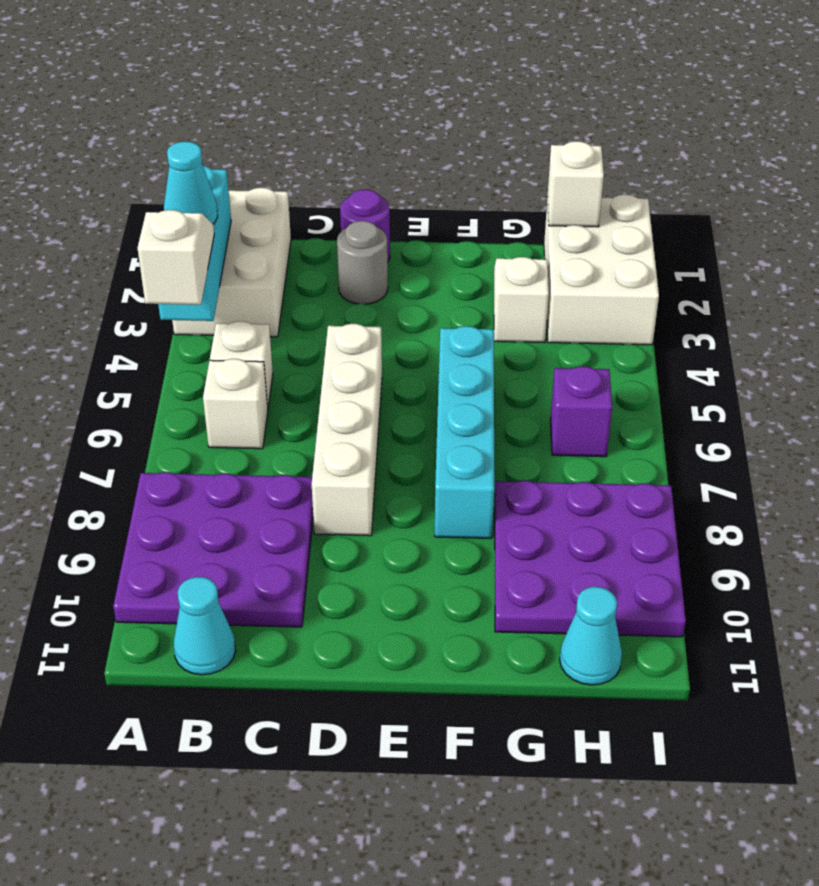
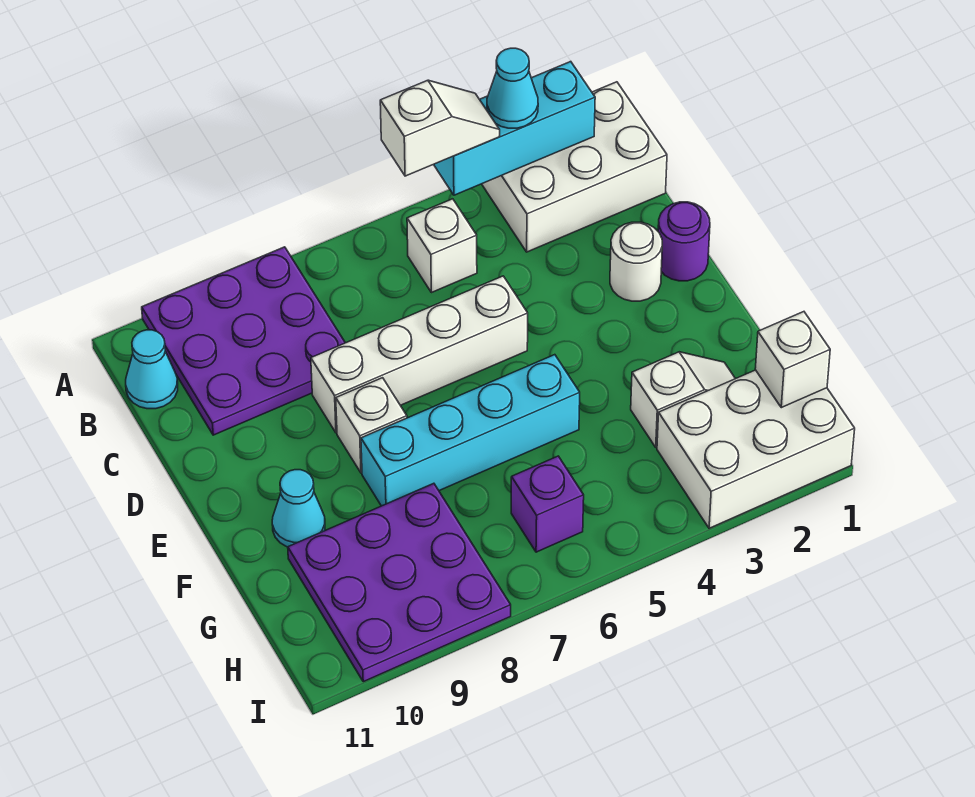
white brick B6 level 1 -> white brick E8 level 1
grey round brick D2 level 1 -> white round brick D2 level 1
cyan cone H11 level 1 -> cyan cone F10 level 1

